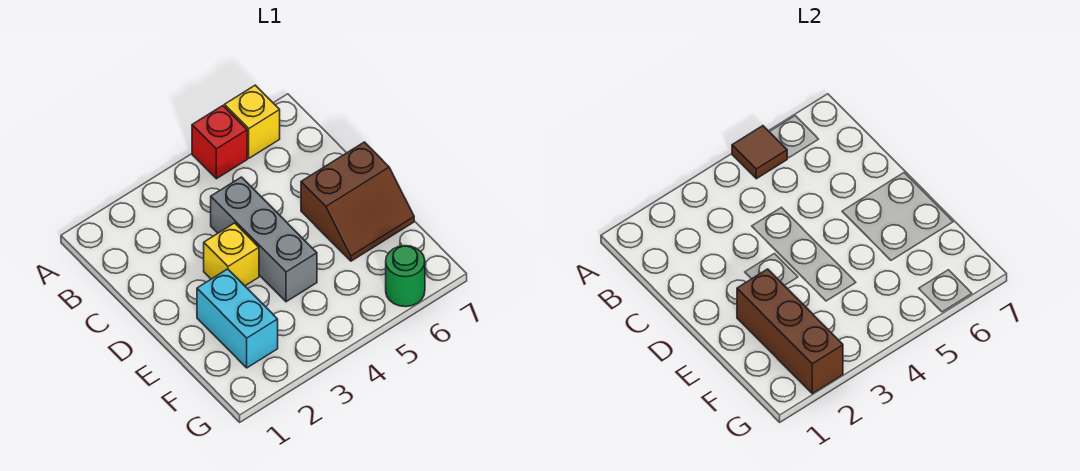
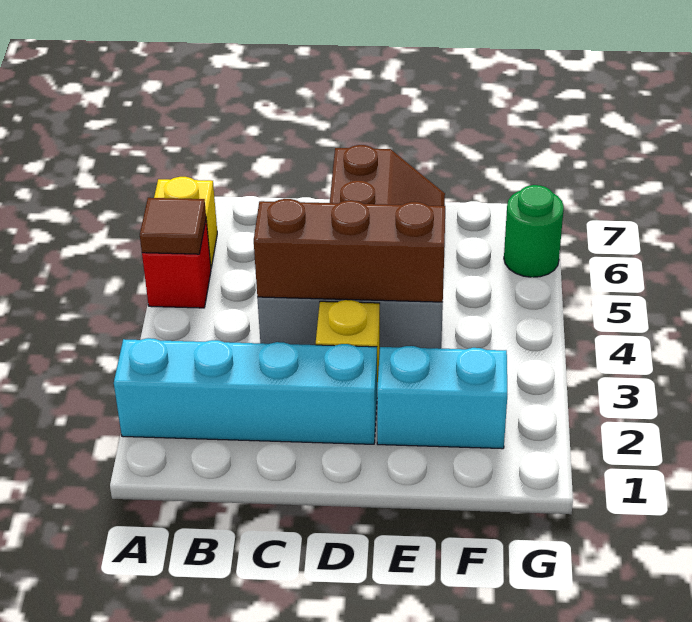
none -> cyan brick A2:D2 level 1
brown brick E2:G2 level 2 -> brown brick C4:E4 level 2

